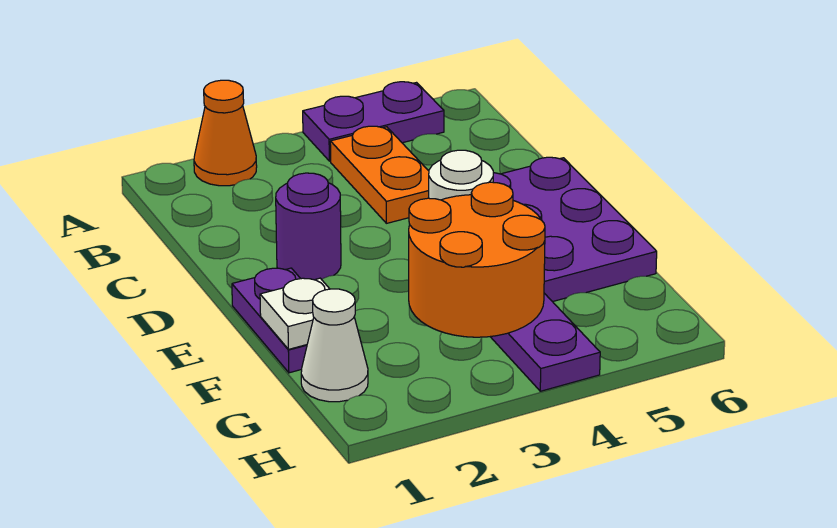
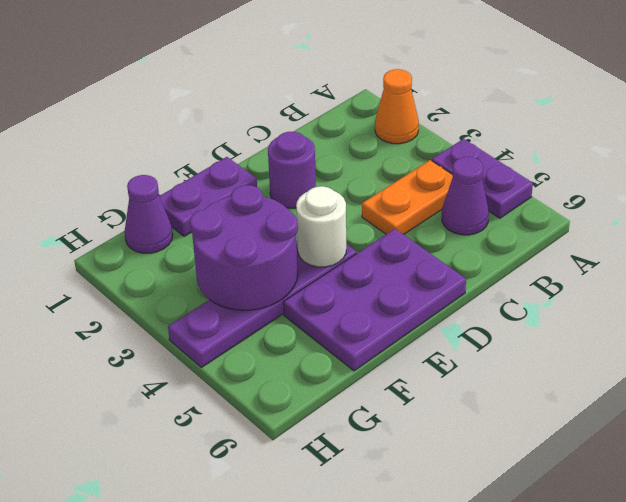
none -> purple cone B5 level 1
white plate F1 level 2 -> none
orange round brick F3:G4 level 2 -> purple round brick F3:G4 level 2
white cone G1 level 1 -> purple cone G1 level 1

